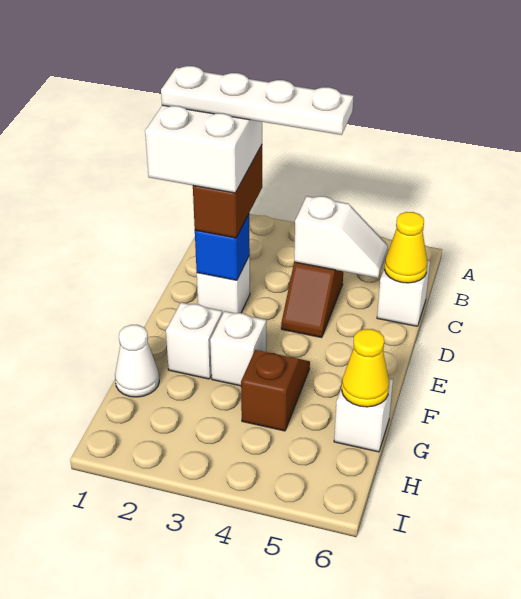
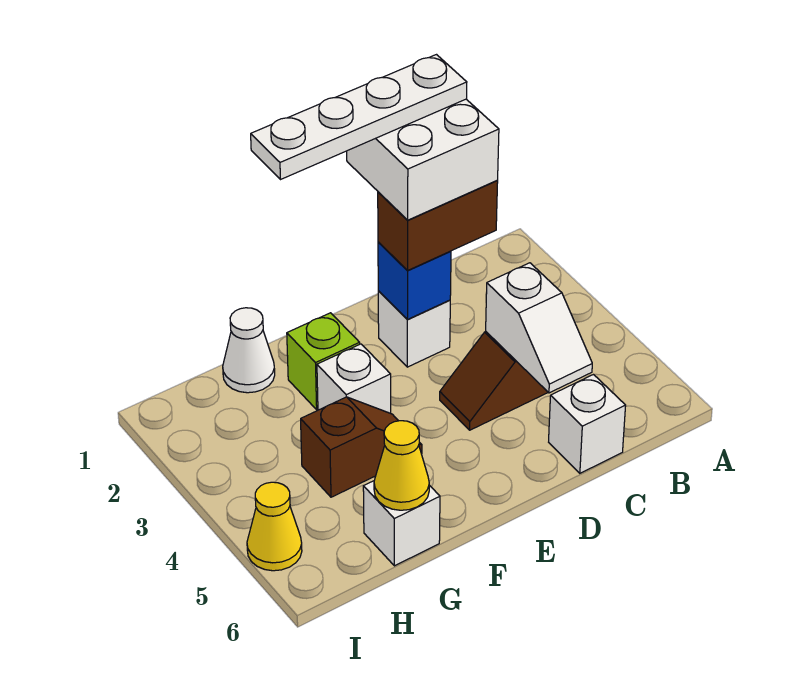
white plate C1:C4 level 5 -> white plate C1:F1 level 5
yellow cone C6 level 2 -> yellow cone I5 level 1
white brick F2 level 1 -> lime brick F2 level 1

